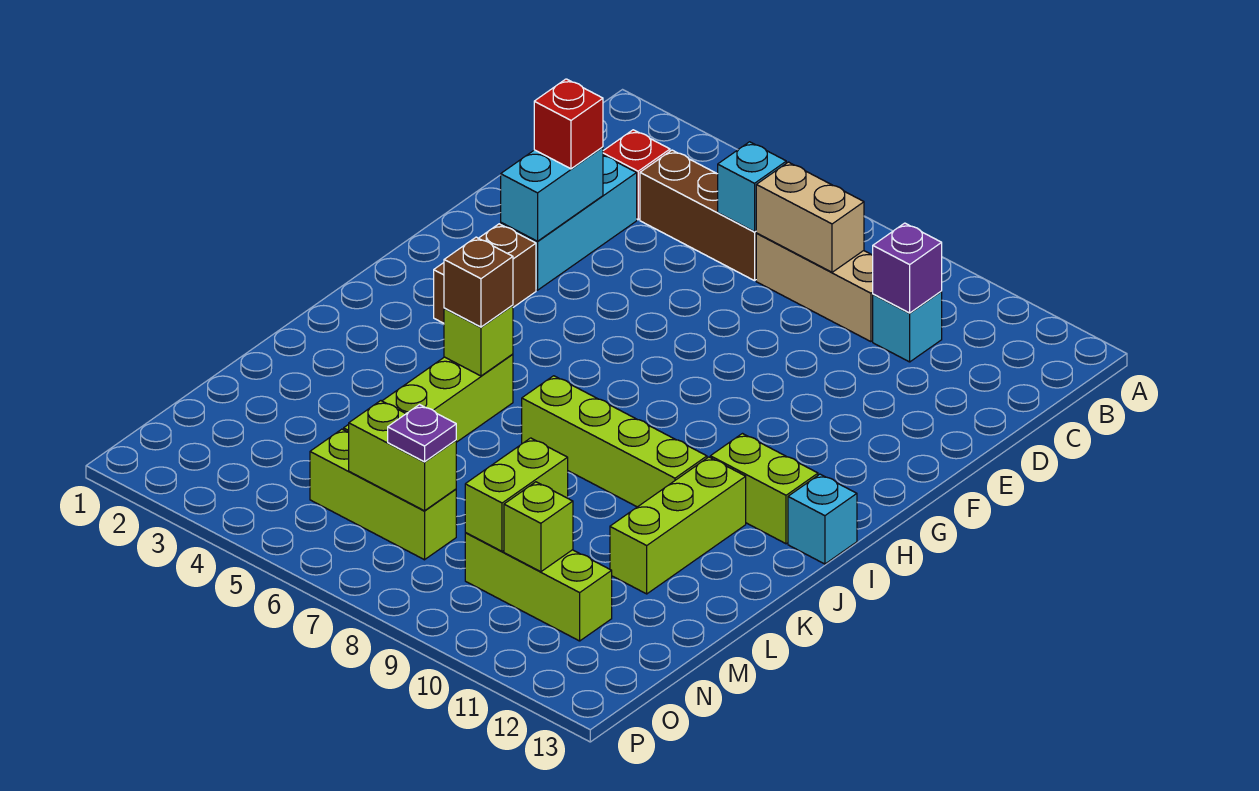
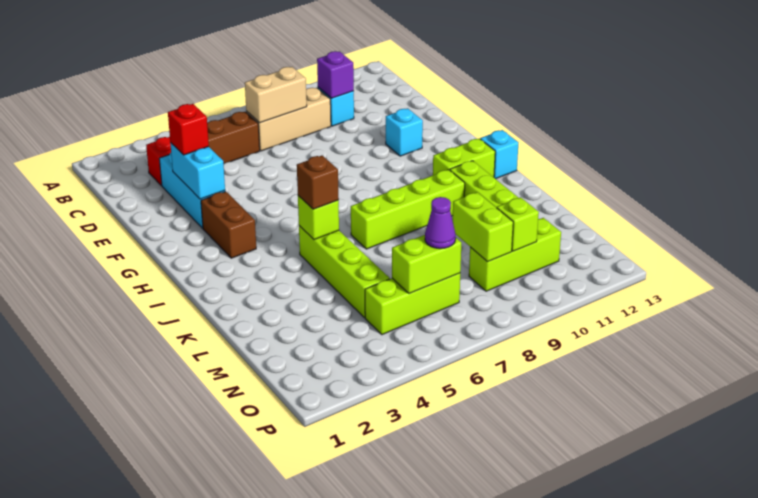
cyan brick C6 level 2 -> cyan brick F11 level 1
purple plate N7 level 3 -> purple cone N7 level 3

